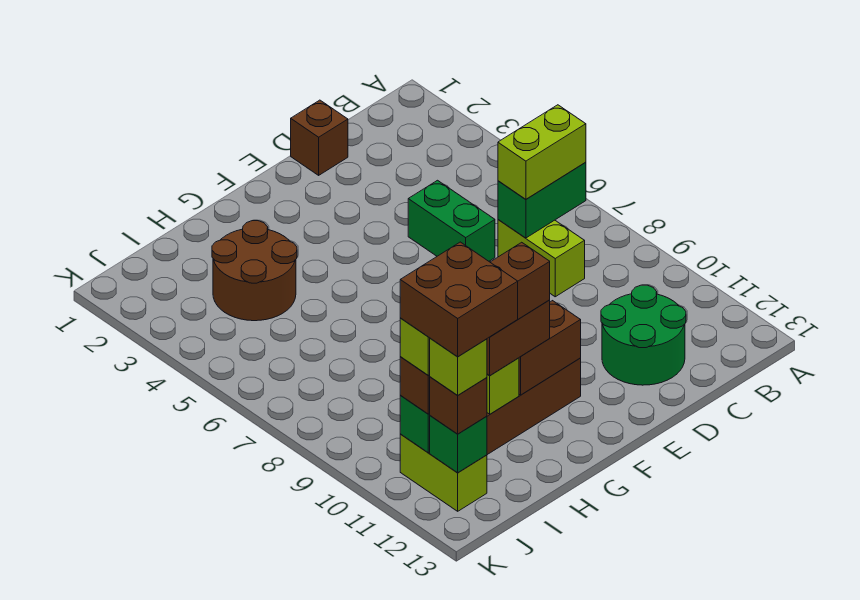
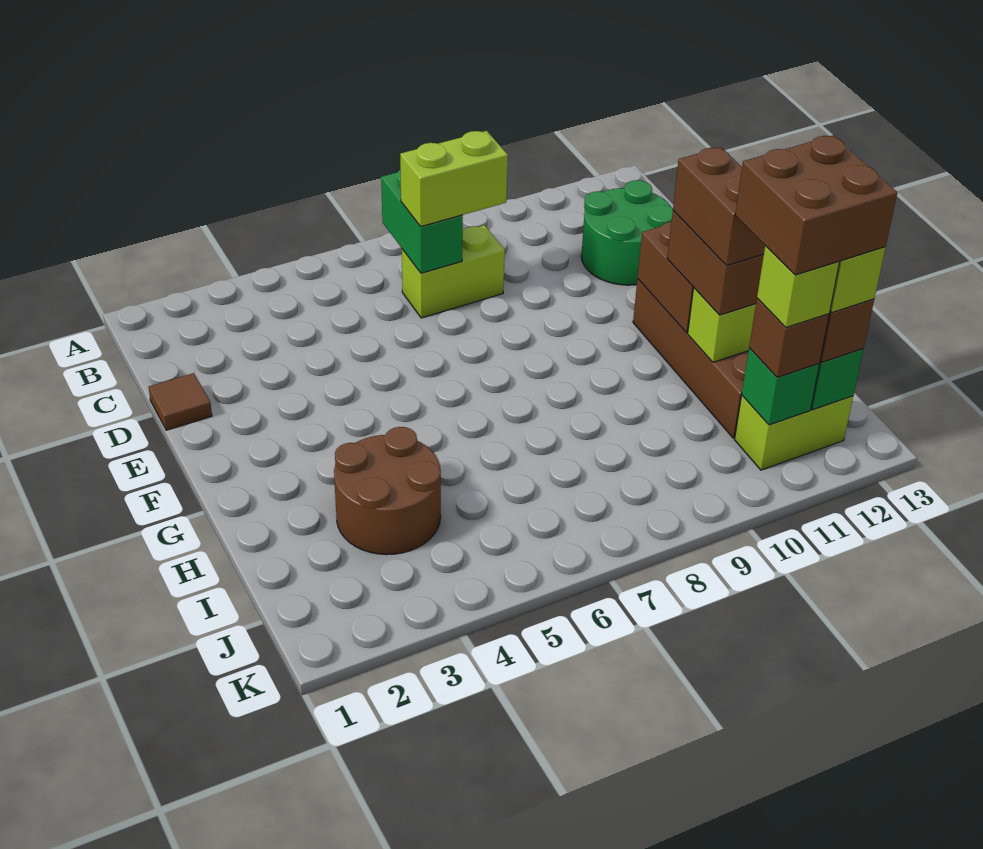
lime brick B7:C7 level 3 -> lime brick C7:C8 level 3
brown brick D1 level 1 -> brown tile D1 level 1
green brick D5:D6 level 1 -> none

